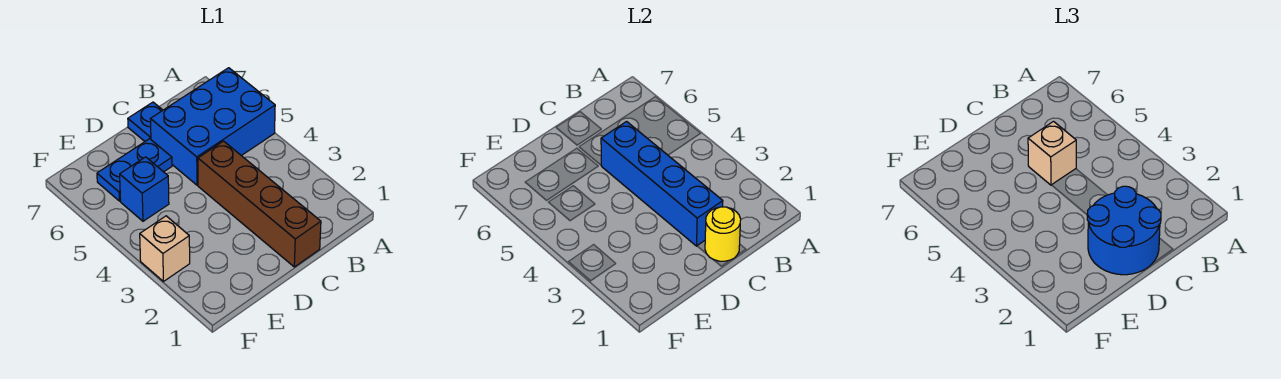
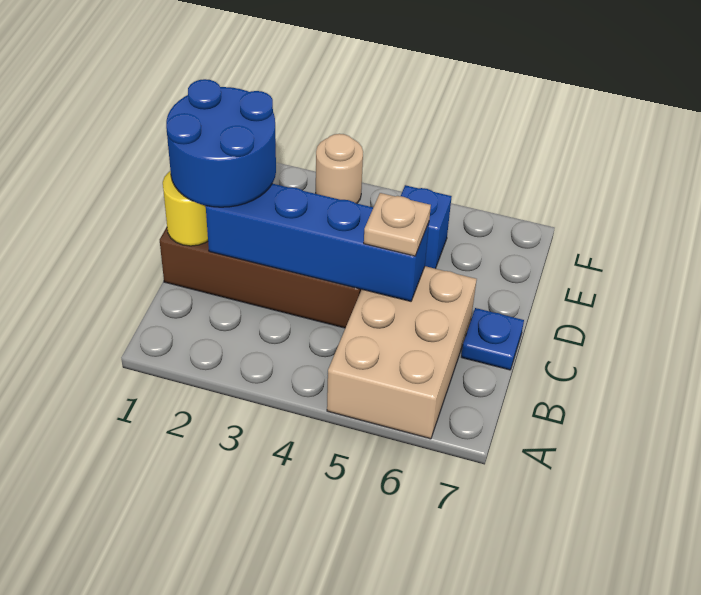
blue brick A5:C6 level 1 -> tan brick A5:C6 level 1
tan brick C5 level 3 -> tan plate C5 level 3
blue plate D6:E6 level 1 -> none
tan brick F3 level 1 -> tan round brick F3 level 1

